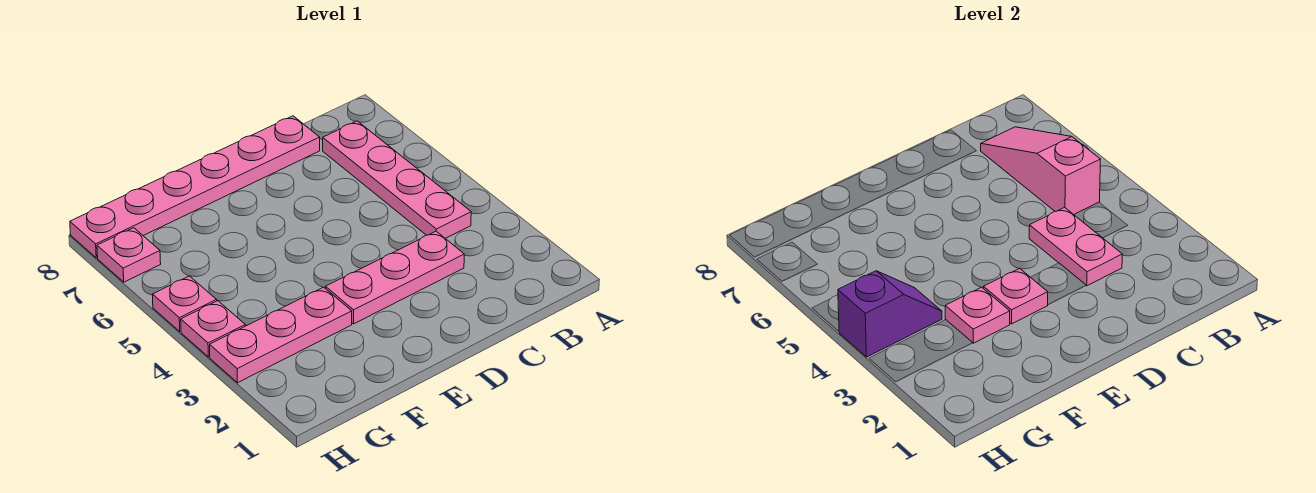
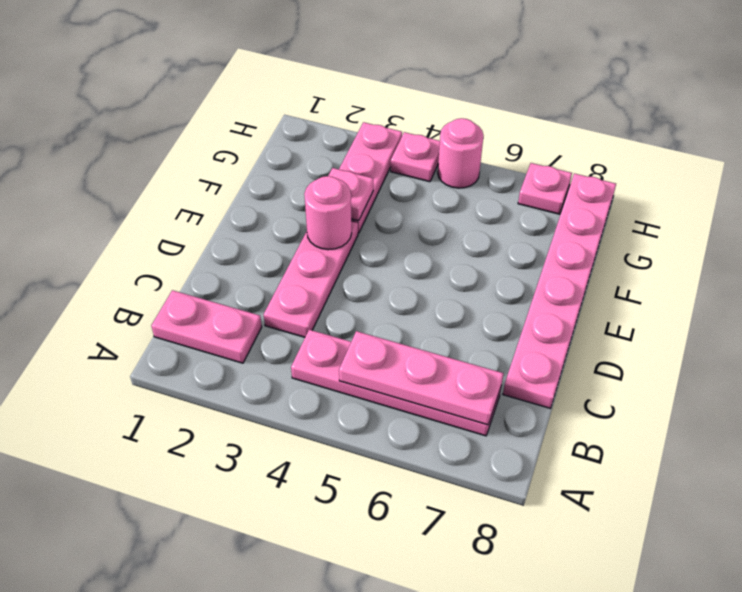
pink slope B5:B7 level 2 top 5 -> pink plate B5:B7 level 2
pink plate C3:C4 level 2 -> pink plate B1:B2 level 1
pink plate E3 level 2 -> pink round brick E3 level 2
purple slope G4:H4 level 2 top H -> none
pink plate H5 level 1 -> pink round brick H5 level 1

